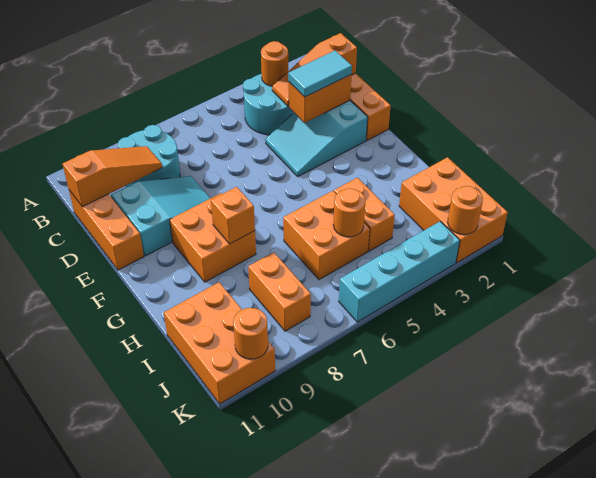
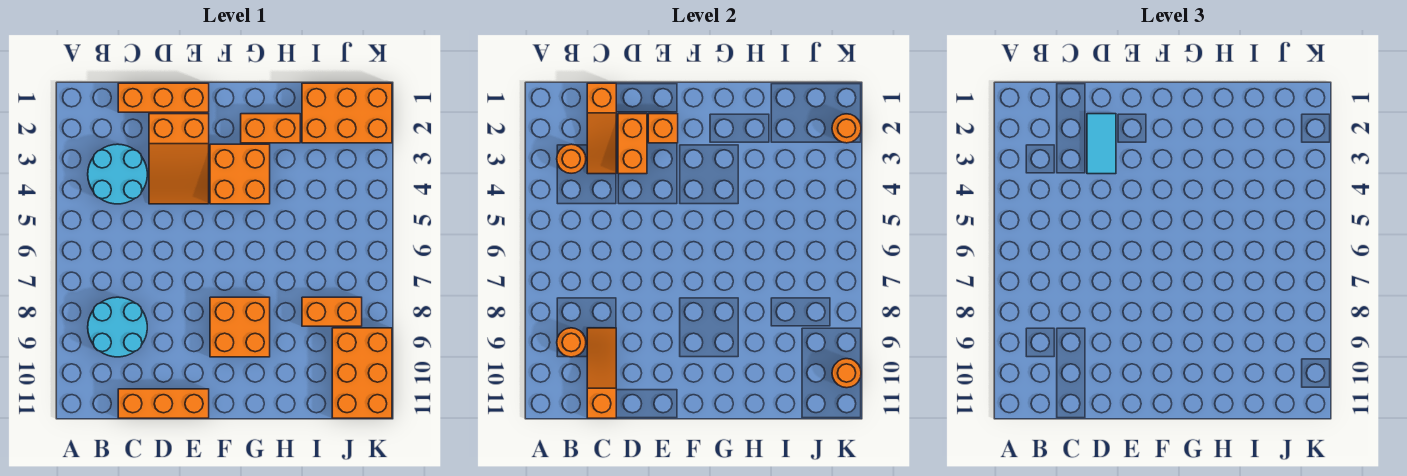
cyan slope D2:E4 level 1 top 2 -> orange slope D2:E4 level 1 top 2
cyan slope D8:E10 level 1 top 10 -> none
orange brick G8 level 2 -> orange brick E2 level 2
orange brick H4:I4 level 1 -> orange brick G2:H2 level 1
orange brick H5:I6 level 1 -> orange brick F3:G4 level 1
orange round brick I5 level 2 -> orange round brick B9 level 2
orange brick I10:K11 level 1 -> orange brick J9:K11 level 1
cyan brick K3:K6 level 1 -> none

